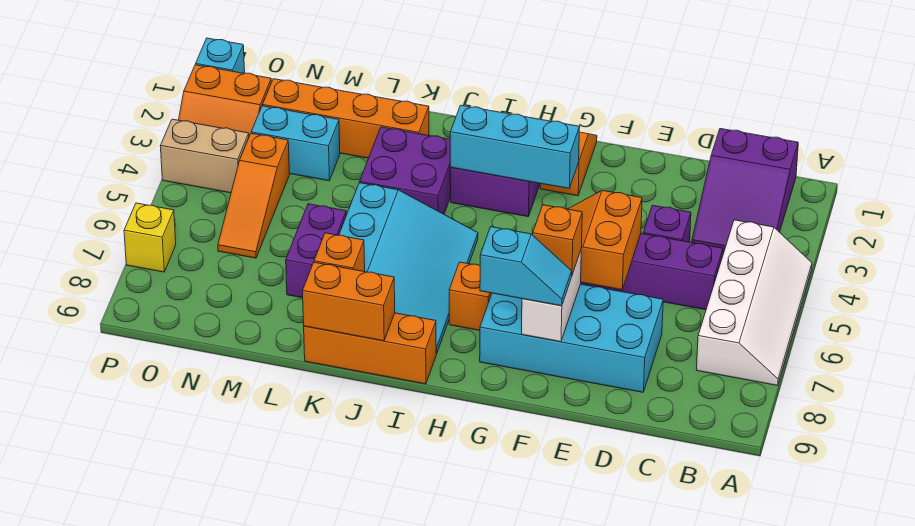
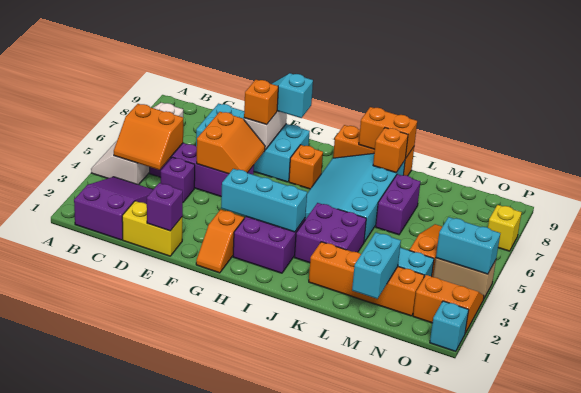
none -> orange slope B4:C5 level 2 top 5
none -> yellow brick D1:E1 level 1
none -> purple brick E1 level 2
none -> cyan brick M1:M2 level 2
none -> cyan brick O4:P4 level 2

